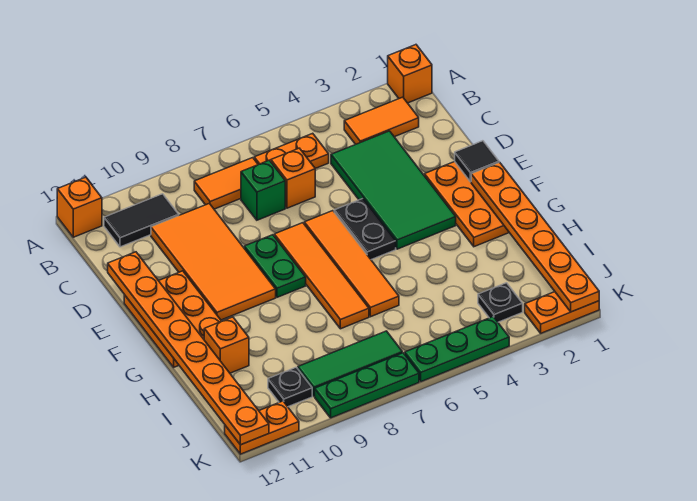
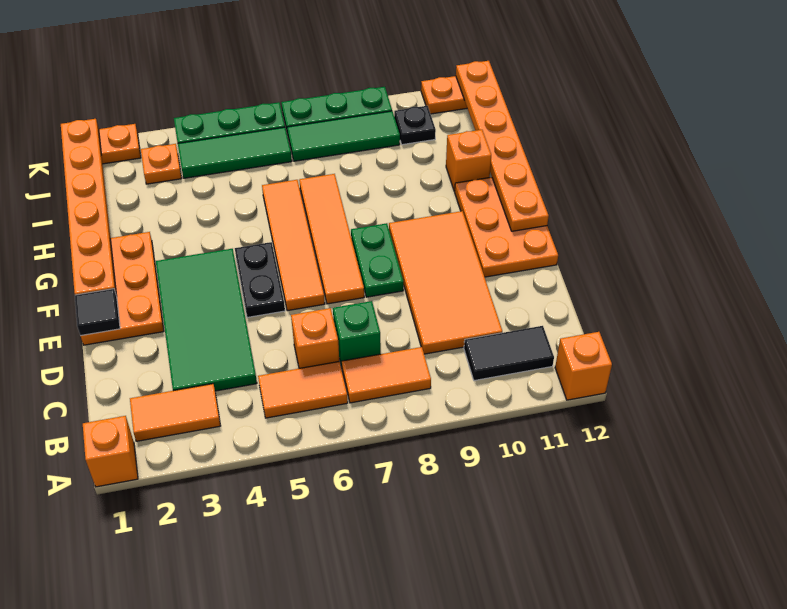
orange plate B5:B6 level 1 -> orange tile B5:B6 level 1
orange plate D12:K12 level 2 -> orange plate F12:K12 level 2
black plate J3 level 1 -> orange plate J3 level 1
none -> green tile J4:J6 level 1

